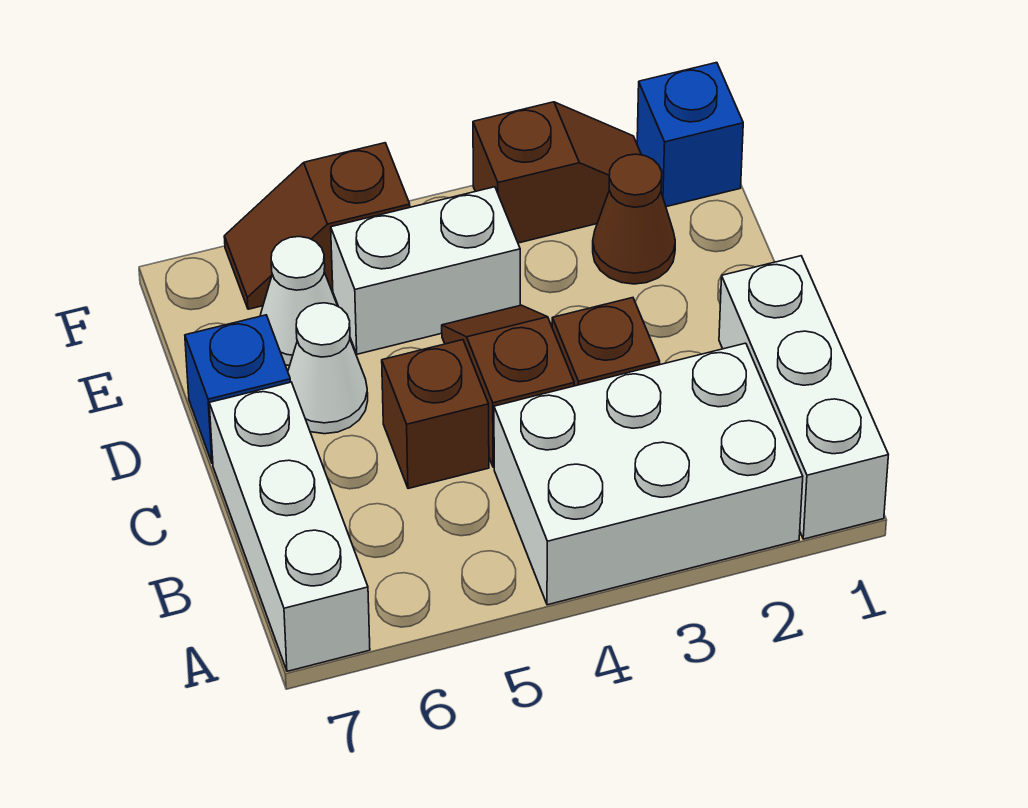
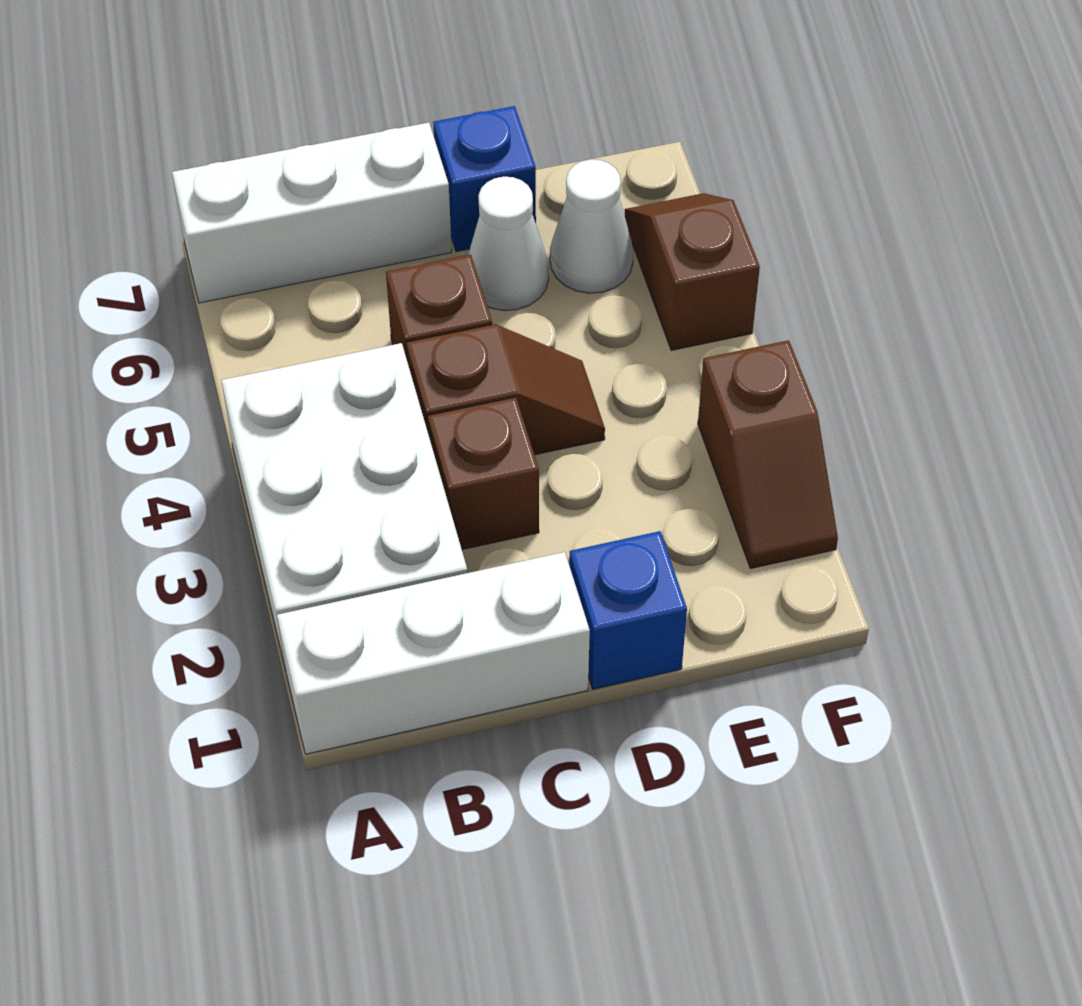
brown cone E2 level 1 -> none
white brick E4:E5 level 1 -> none
blue brick F1 level 1 -> blue brick D1 level 1

